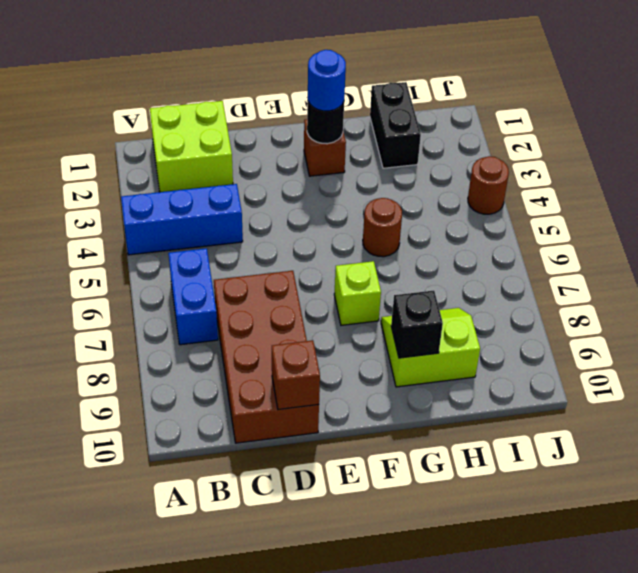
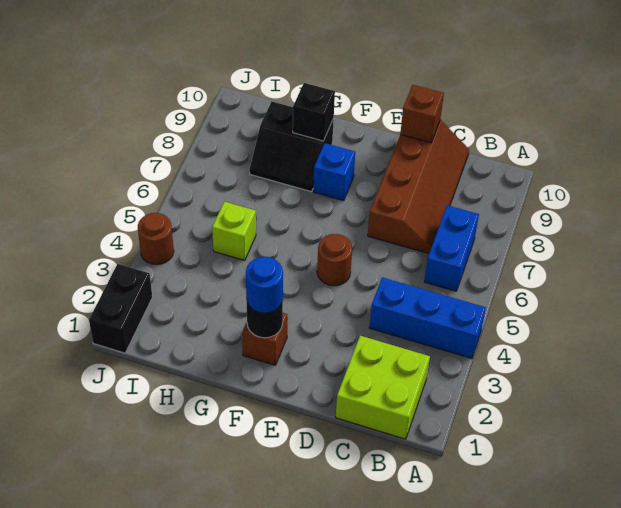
brown brick C7:D10 level 1 -> brown slope C7:D10 level 1 top D
lime brick F7 level 1 -> lime brick H5 level 1
none -> blue brick F8 level 1
brown round brick G5 level 1 -> brown round brick E5 level 1
lime slope G8:H9 level 1 top 9 -> black slope G8:H9 level 1 top 9
black brick H1:H2 level 1 -> black brick J1:J2 level 1

